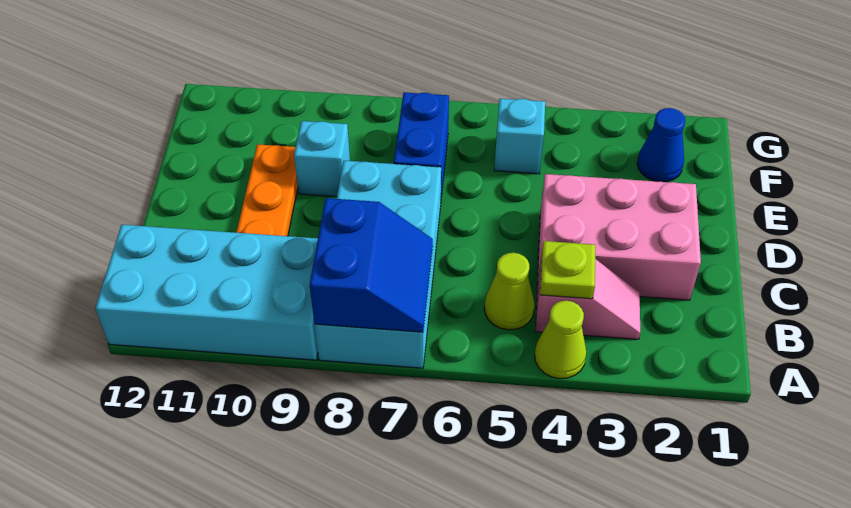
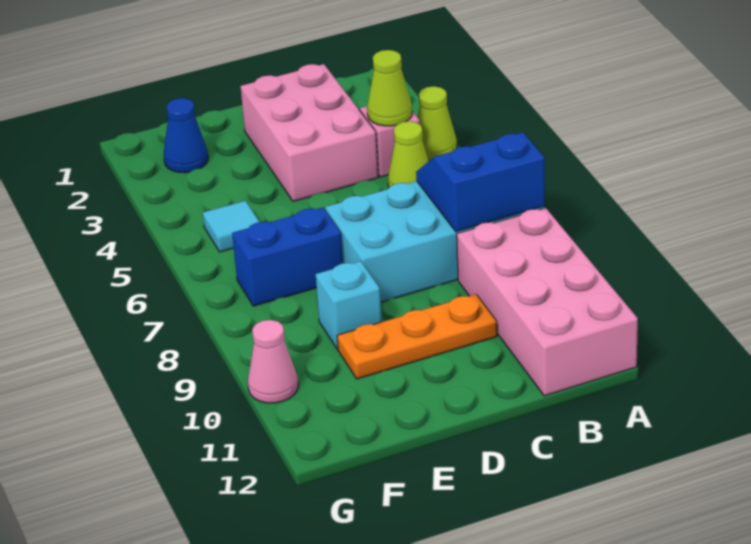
cyan brick A9:B12 level 1 -> pink brick A9:B12 level 1
lime plate B4 level 2 -> lime cone B4 level 2
cyan brick F5 level 1 -> cyan tile F5 level 1
none -> pink cone G10 level 1

